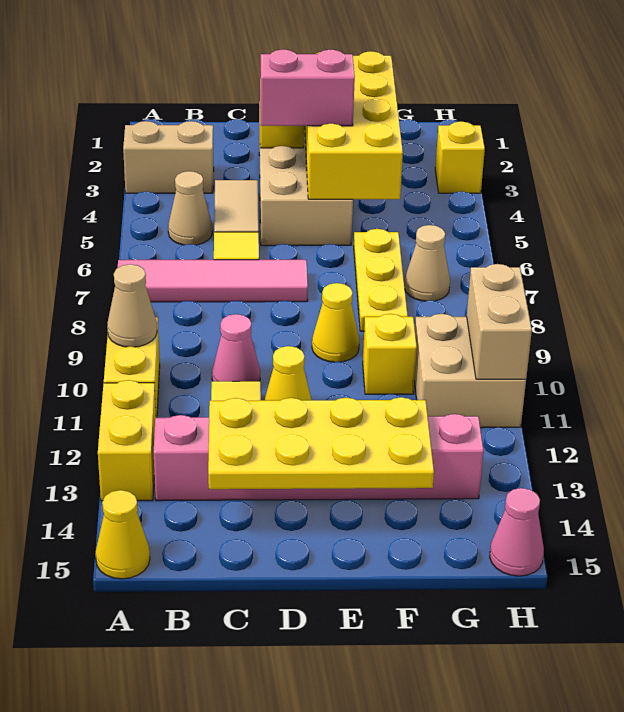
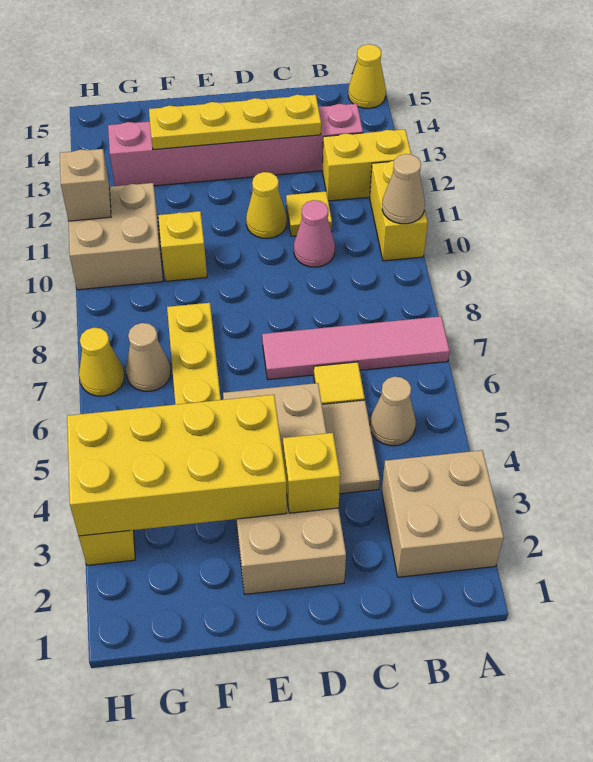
tan brick A3:B3 level 1 -> tan brick A2:B3 level 1
yellow brick A12:A13 level 1 -> yellow brick A12:B12 level 1
yellow plate C13:F14 level 2 -> yellow plate C13:F13 level 2
pink brick D4:E4 level 3 -> none
yellow brick E2:F5 level 2 -> yellow brick E3:H4 level 2
yellow cone E9 level 1 -> yellow cone H7 level 1
tan brick H10:H11 level 2 -> tan brick H11 level 2
pink cone H15 level 1 -> none

